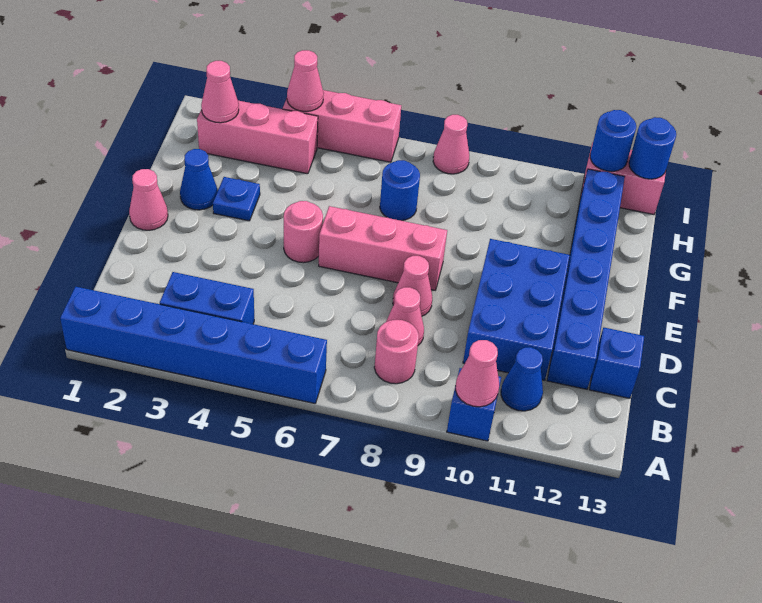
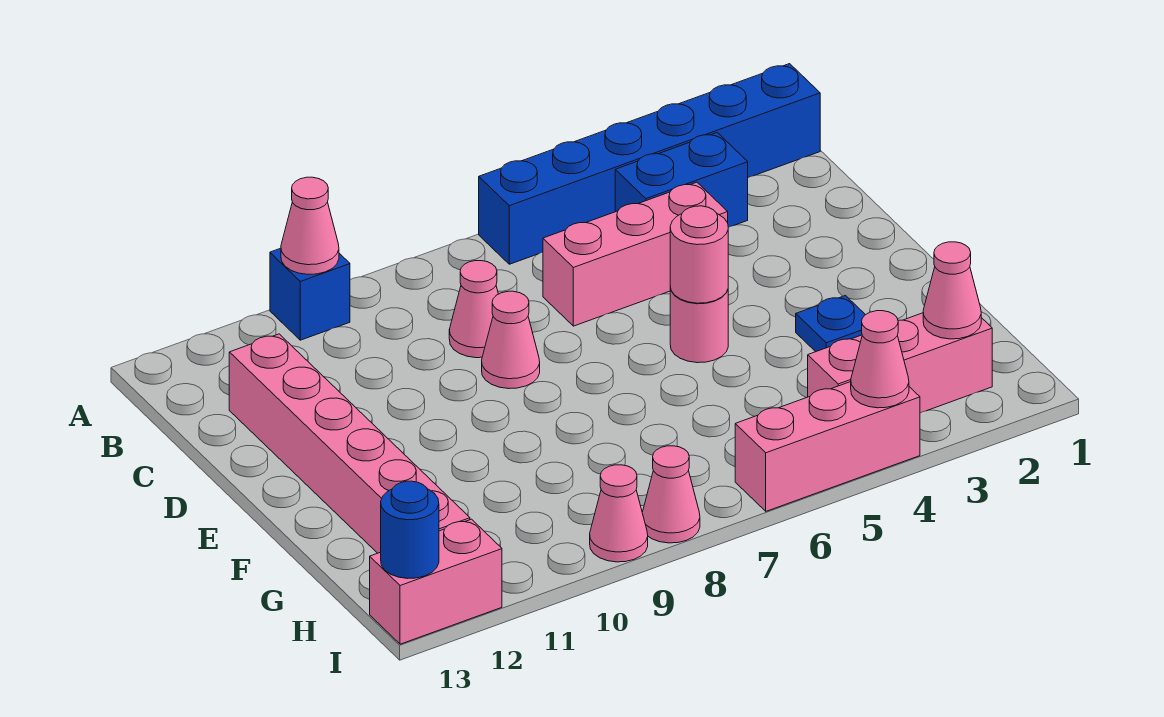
pink round brick B8 level 1 -> pink round brick E5 level 2
blue cone B11 level 1 -> none
blue brick C10:E11 level 1 -> none
blue brick C12:H12 level 1 -> pink brick C12:H12 level 1
blue brick C13 level 1 -> none
pink cone E1 level 1 -> pink cone I9 level 1
pink brick E6:E8 level 1 -> pink brick C4:C6 level 1
blue cone F2 level 1 -> none
blue round brick G7 level 1 -> none
blue round brick I12 level 2 -> none

